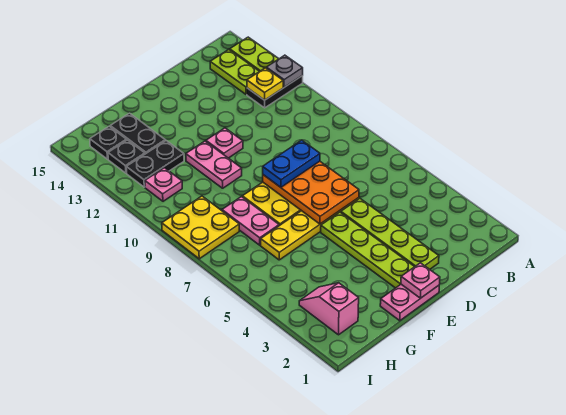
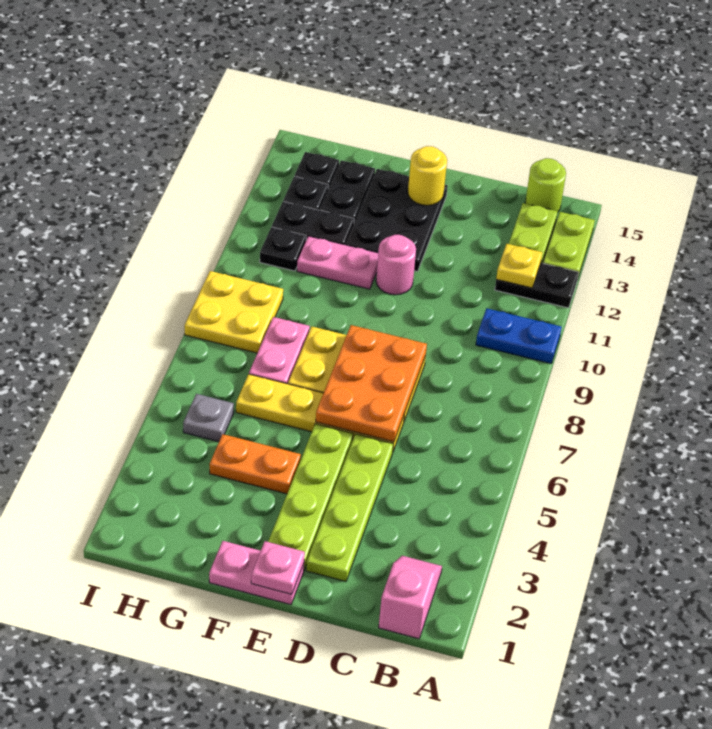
grey plate A12 level 2 -> grey plate H5 level 1
none -> lime round brick B15 level 1
blue plate D8:E8 level 3 -> blue plate A10:B10 level 1
pink plate E11 level 1 -> pink round brick E11 level 1
none -> black plate E12:F14 level 1
none -> yellow round brick E14 level 2
none -> orange plate F4:G4 level 1
pink plate F10:F11 level 1 -> pink plate F11:G11 level 1
pink slope H2:H3 level 1 top 2 -> pink slope B1:B2 level 1 top 1
pink plate H11 level 1 -> black plate H11 level 1

